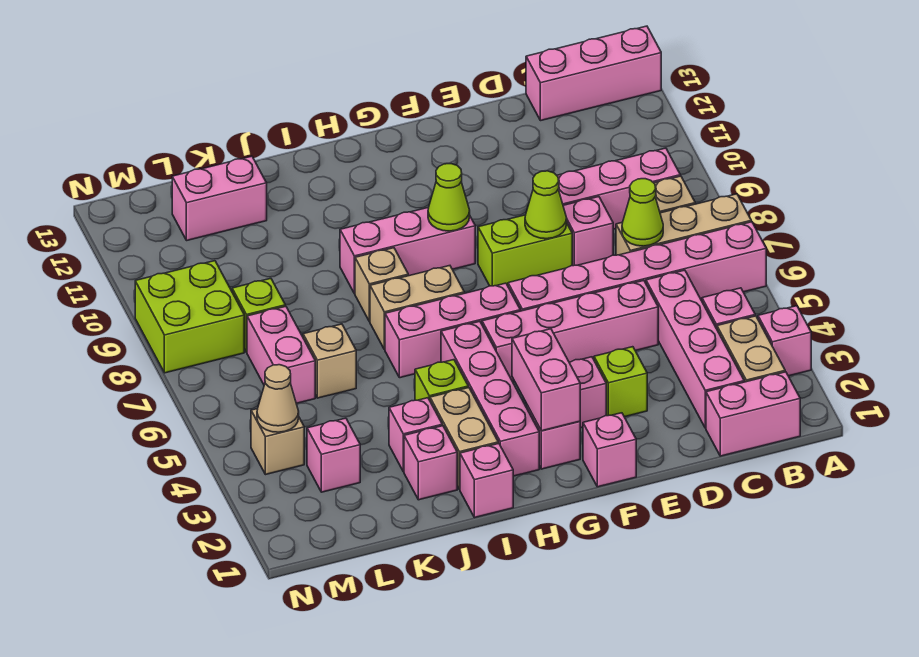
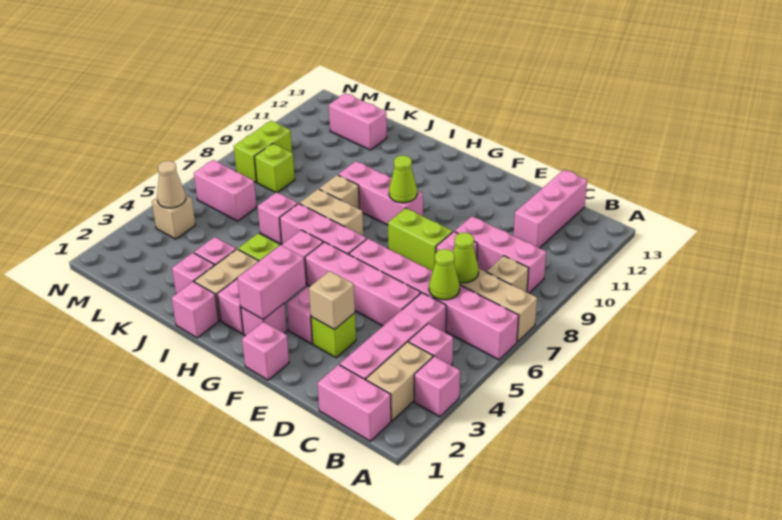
pink brick A13:C13 level 1 -> pink brick C11:C13 level 1
lime cone E8 level 2 -> lime cone C6 level 2
tan brick K6 level 1 -> tan brick E3 level 2
pink brick L3 level 1 -> pink brick J6 level 1
pink brick L6:L7 level 1 -> pink brick L6:M6 level 1
lime brick M8:N9 level 1 -> lime brick M8:M9 level 1

